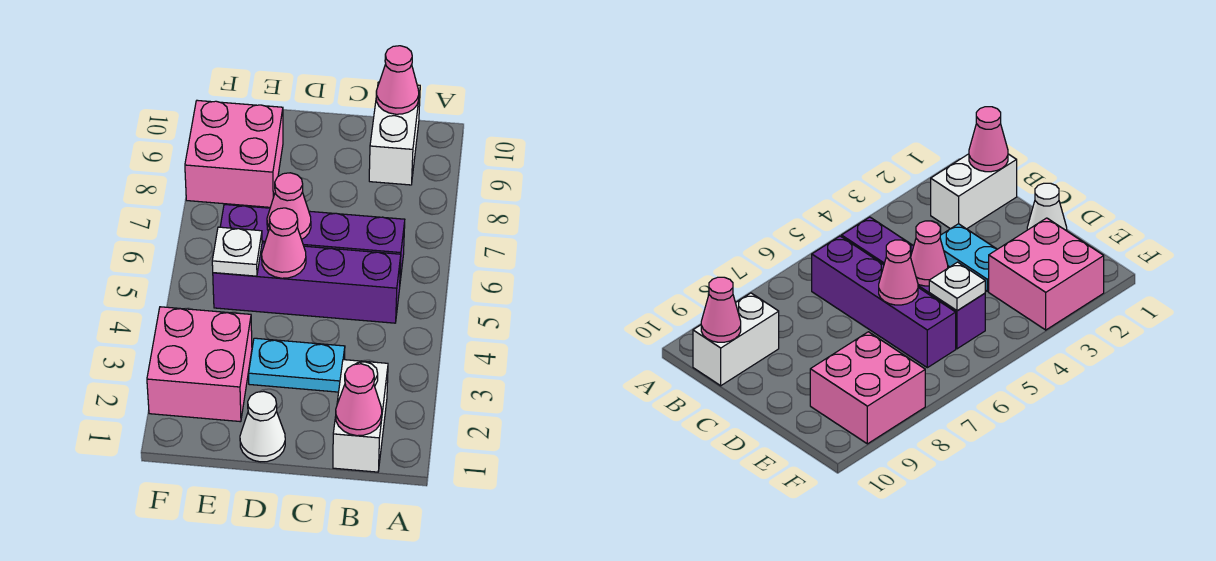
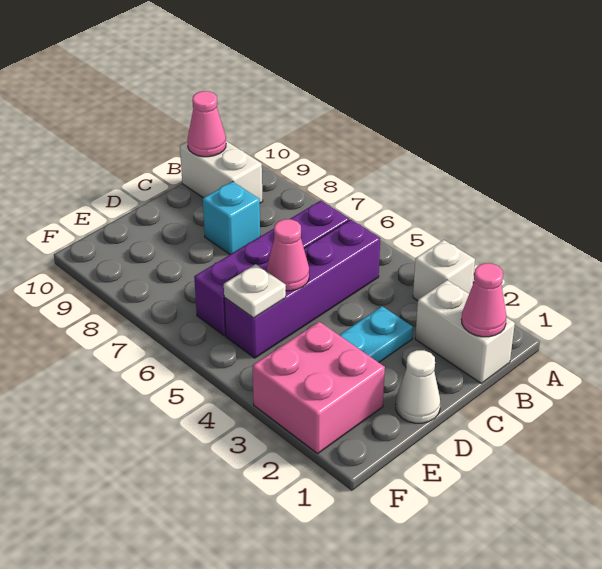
none -> white brick A3 level 1
none -> cyan brick C8 level 1
pink cone D6 level 2 -> none
pink brick E8:F9 level 1 -> none

